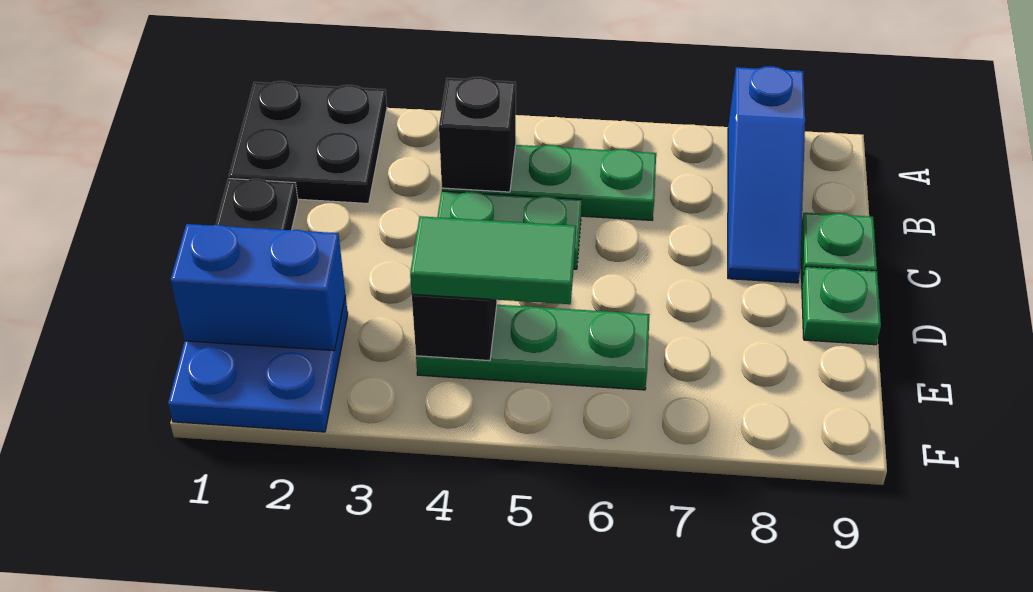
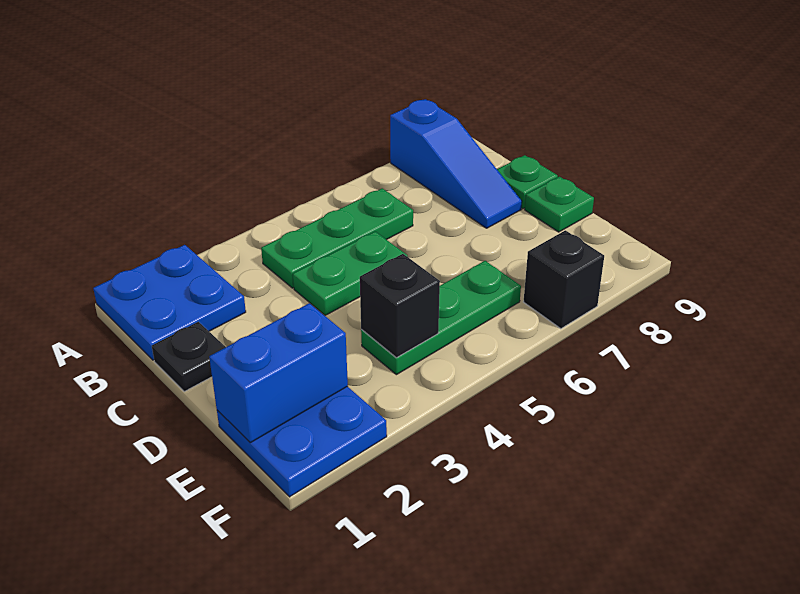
black plate A1:B2 level 1 -> blue plate A1:B2 level 1
black brick B4 level 2 -> black brick F7 level 1
green tile E4:E5 level 3 -> none

